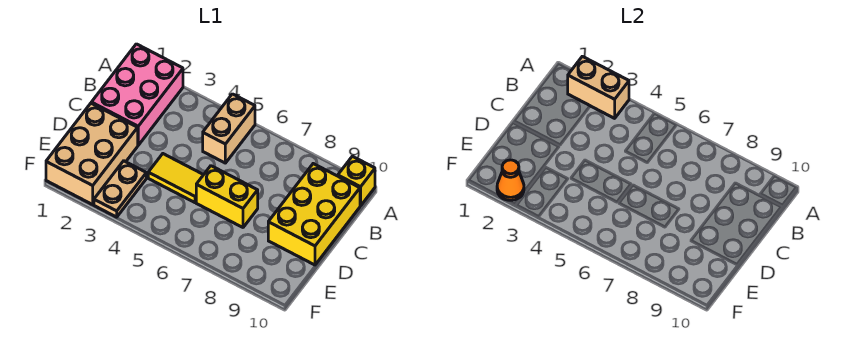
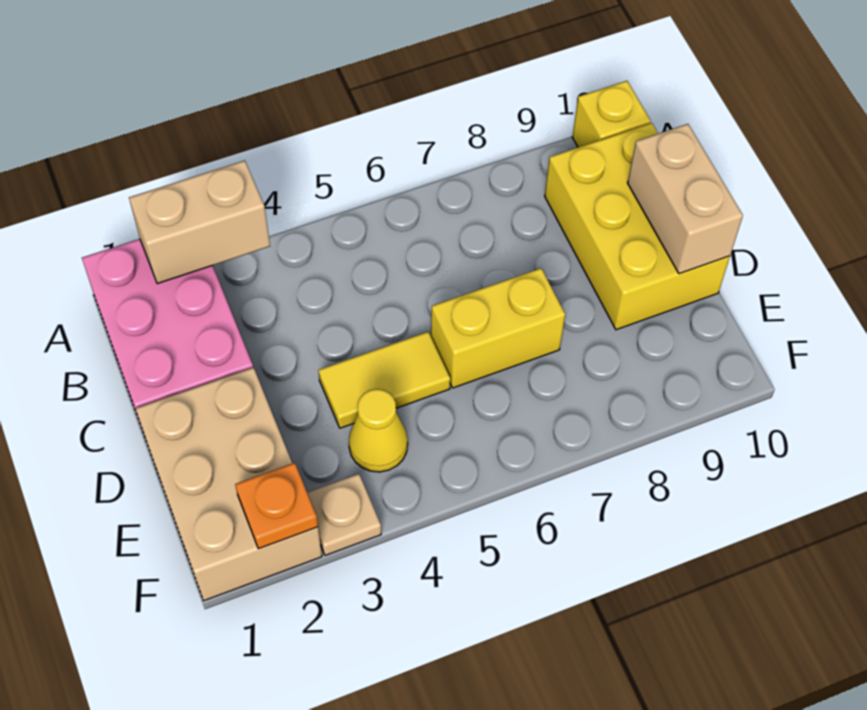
tan brick A5:B5 level 1 -> tan brick C10:D10 level 2
tan plate E3:F3 level 1 -> tan plate F3 level 1
none -> yellow cone E4 level 1
orange cone F2 level 2 -> orange plate F2 level 2

